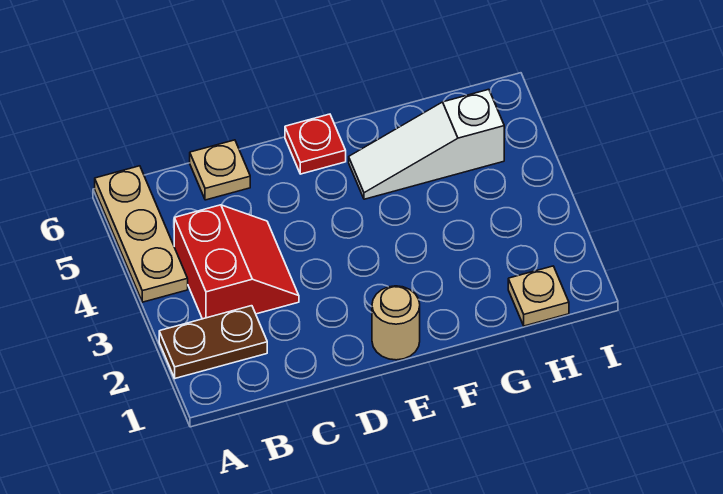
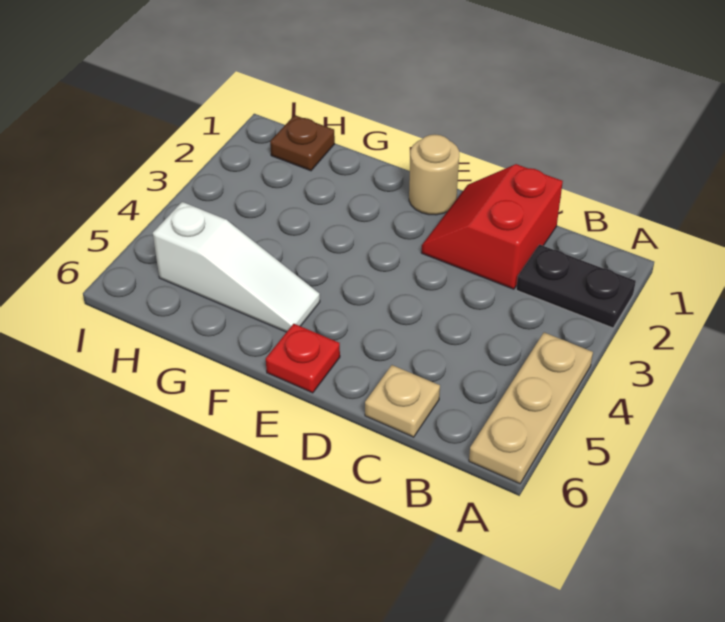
brown plate A2:B2 level 1 -> black plate A2:B2 level 1
red slope B3:C4 level 1 top B -> red slope C1:D2 level 1 top C
tan plate H1 level 1 -> brown plate H1 level 1

